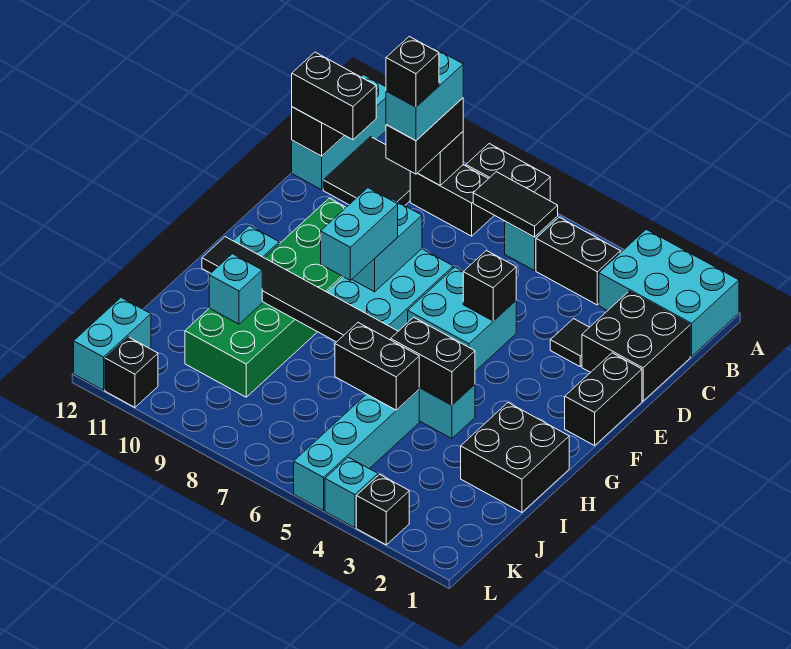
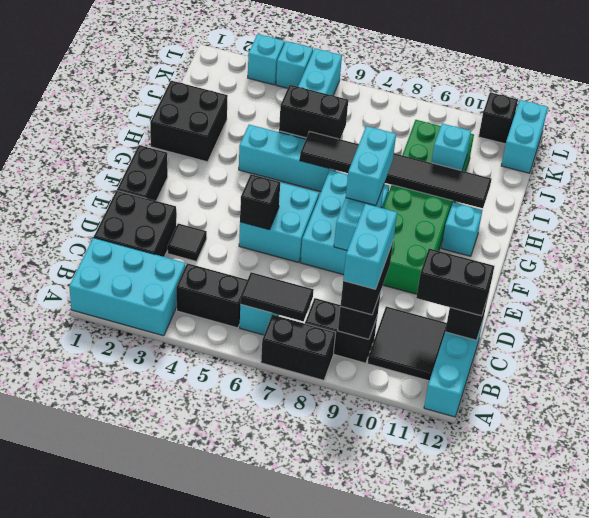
black brick C9 level 5 -> none
black brick H4:H5 level 2 -> none
black brick L3 level 1 -> cyan brick L3 level 1

